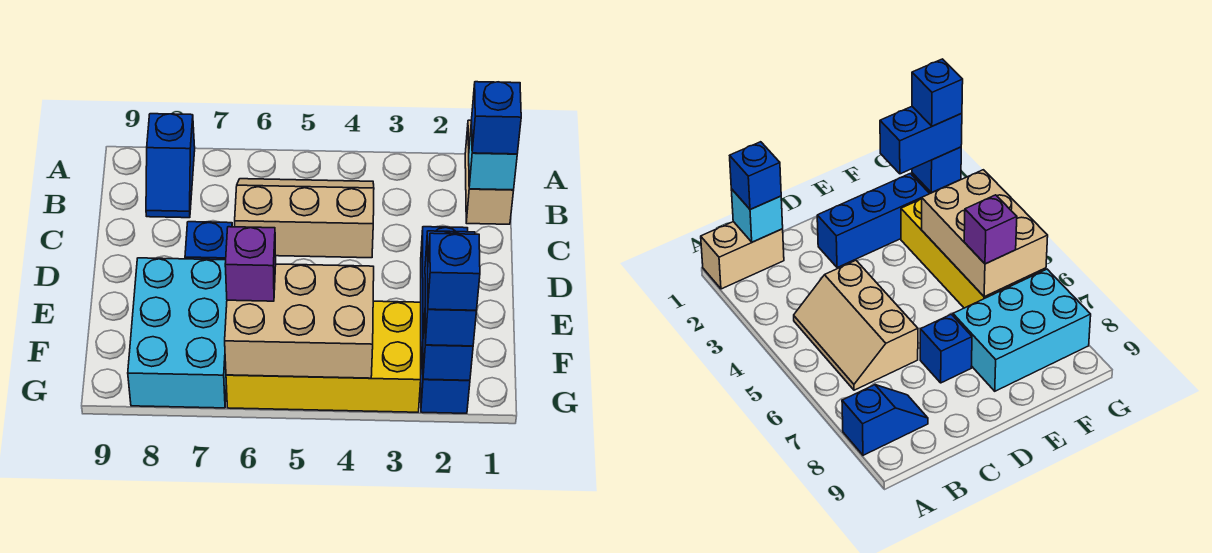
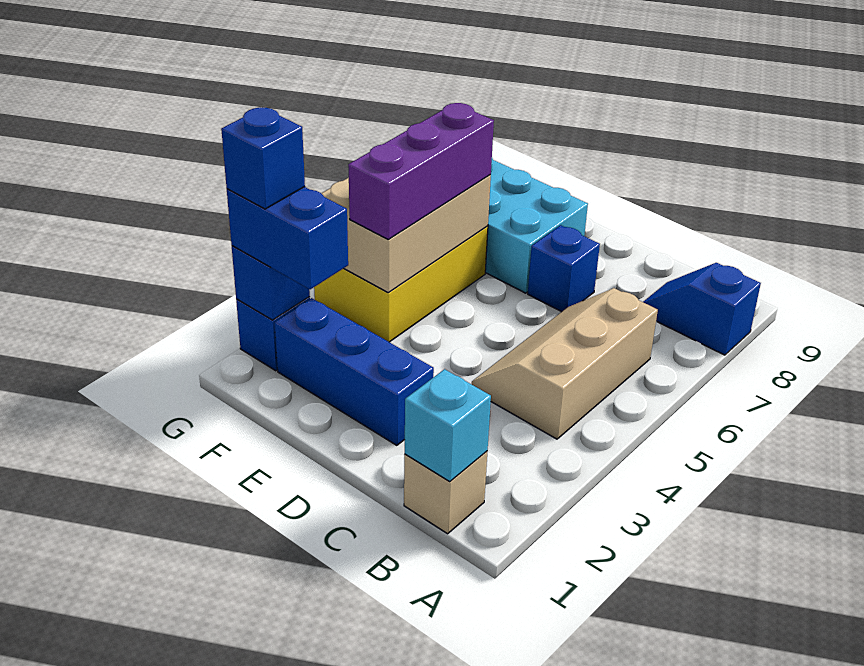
tan brick A1:B1 level 1 -> tan brick B1 level 1
blue brick B1 level 3 -> none
tan slope B4:C6 level 1 top C -> tan slope B4:C6 level 1 top B
yellow brick F3:G6 level 1 -> yellow brick F4:G6 level 1
purple brick F6 level 3 -> purple brick F4:F6 level 3

